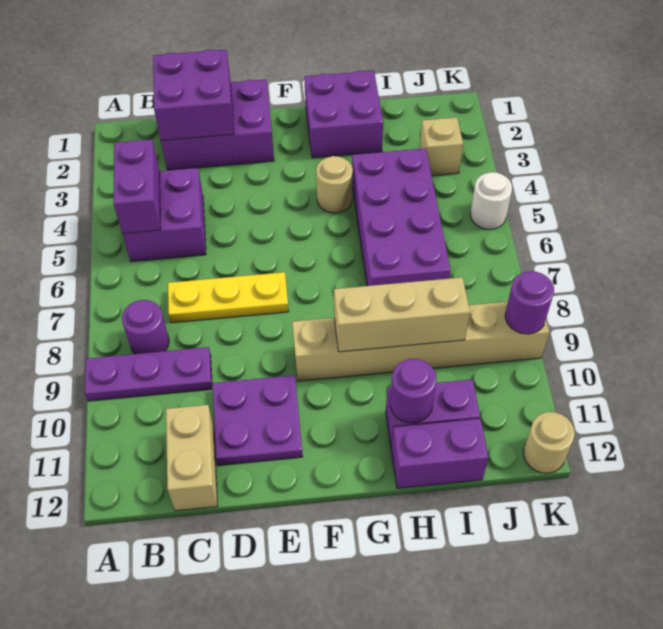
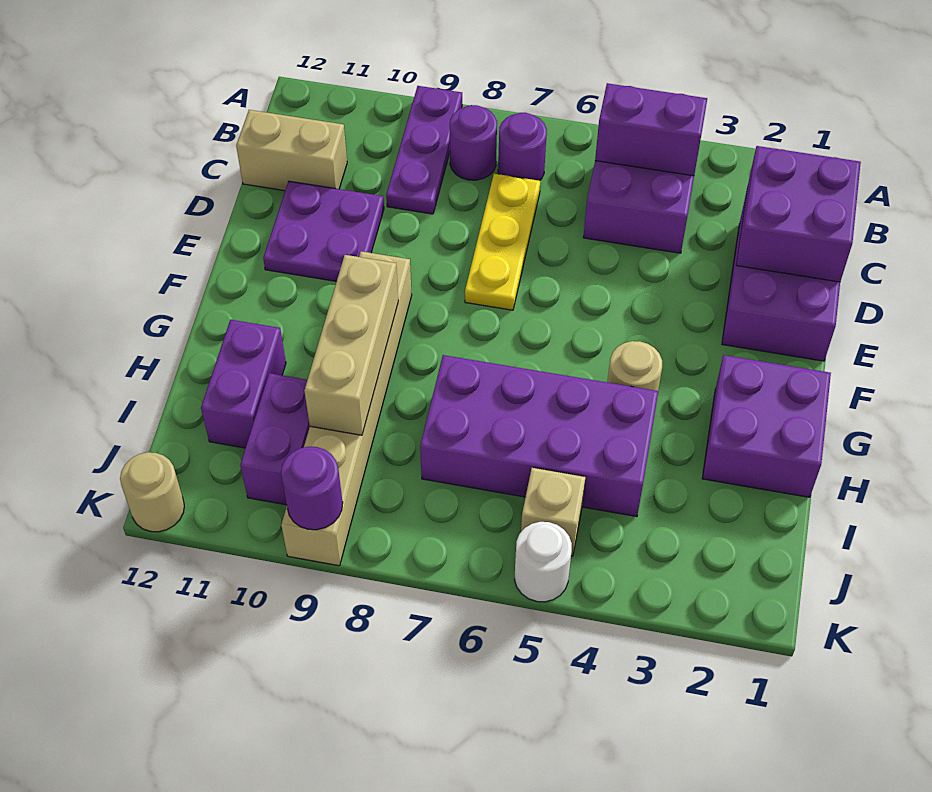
purple round brick H11 level 2 -> purple round brick B7 level 1
purple brick H12:I12 level 1 -> purple brick I10:J10 level 1
tan brick J3 level 1 -> tan brick J5 level 1

